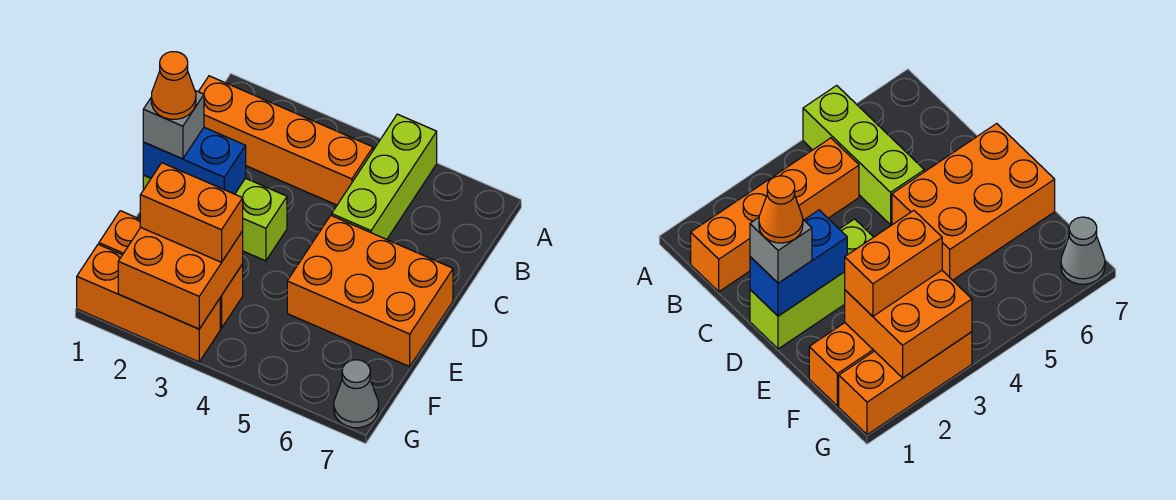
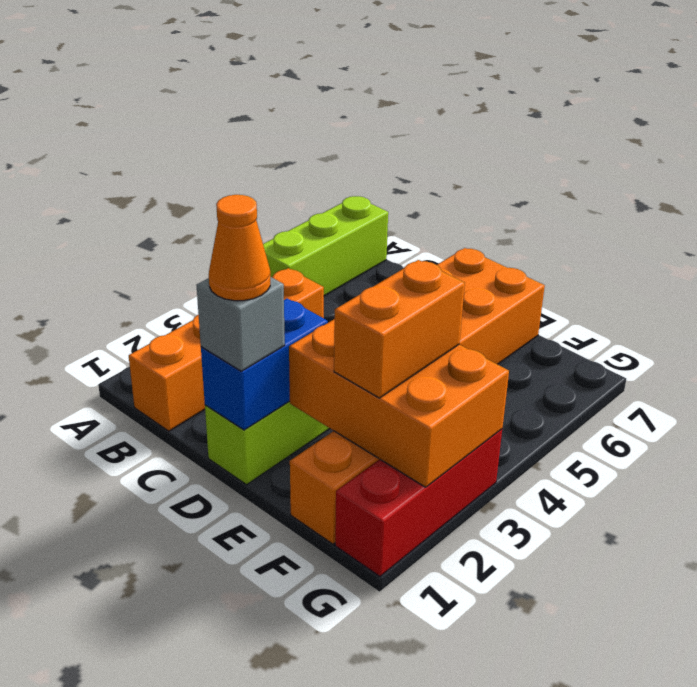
lime brick A5:C5 level 1 -> lime brick A5:A7 level 1
orange brick F2:G3 level 2 -> orange brick E2:G3 level 2
orange brick G1:G3 level 1 -> red brick G1:G3 level 1
grey cone G7 level 1 -> none

